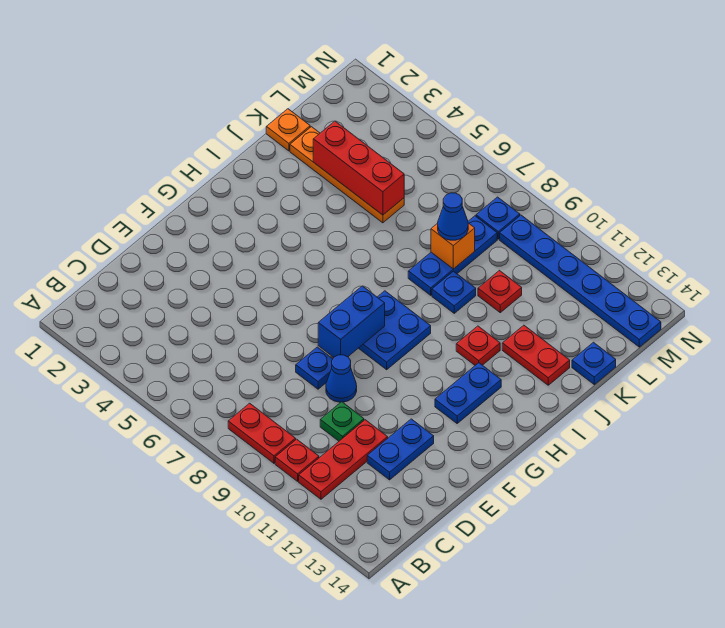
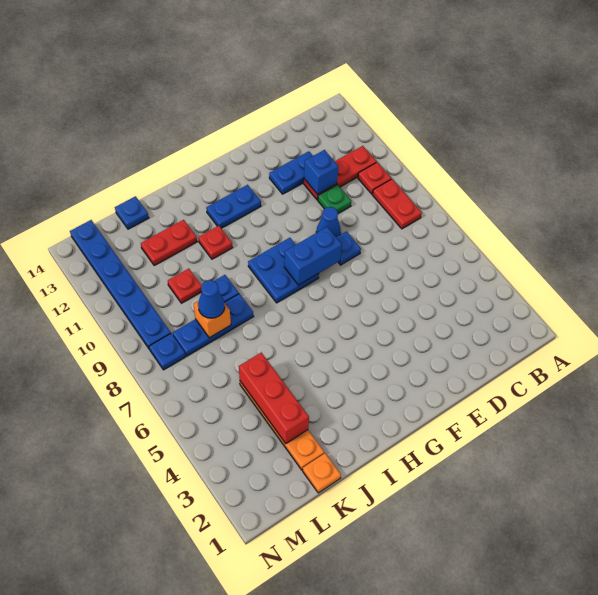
none -> blue brick D11 level 2
red plate J12:J13 level 1 -> red plate J12:K12 level 1

